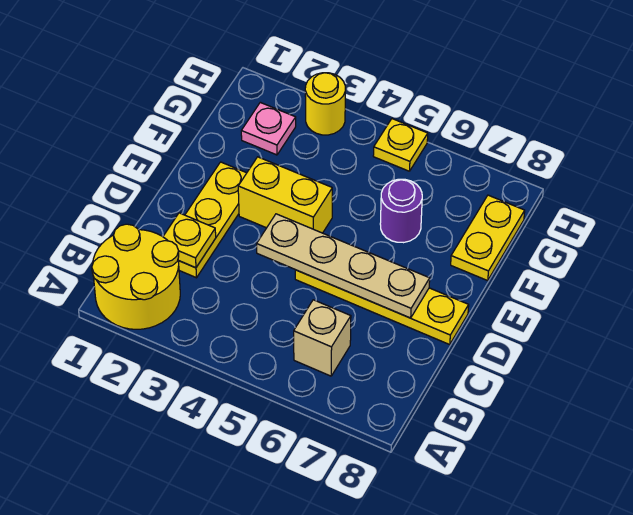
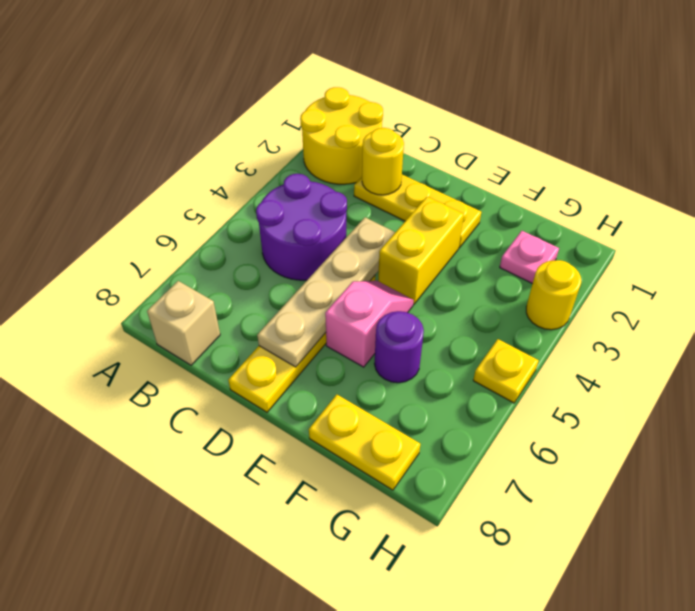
none -> purple round brick B4:C5 level 1
tan brick B6 level 1 -> tan brick B8 level 1
yellow plate C2 level 2 -> yellow round brick C2 level 2
none -> pink slope E5:E6 level 1 top 6

